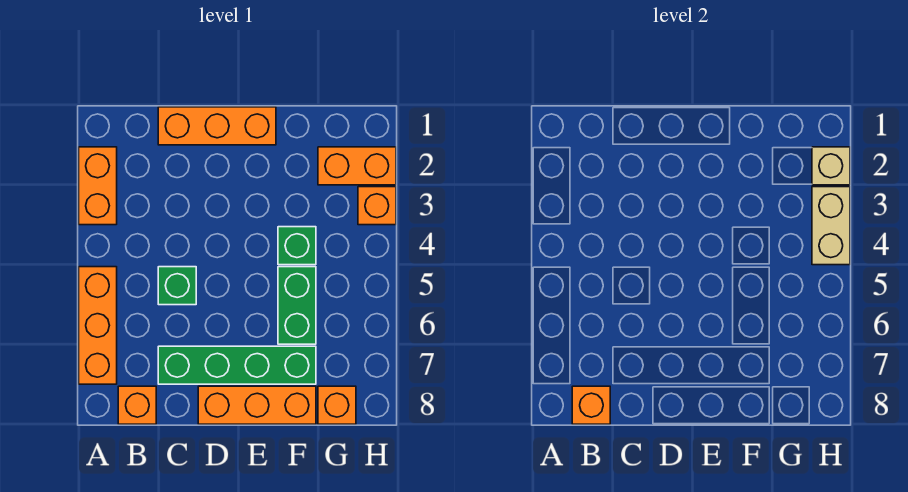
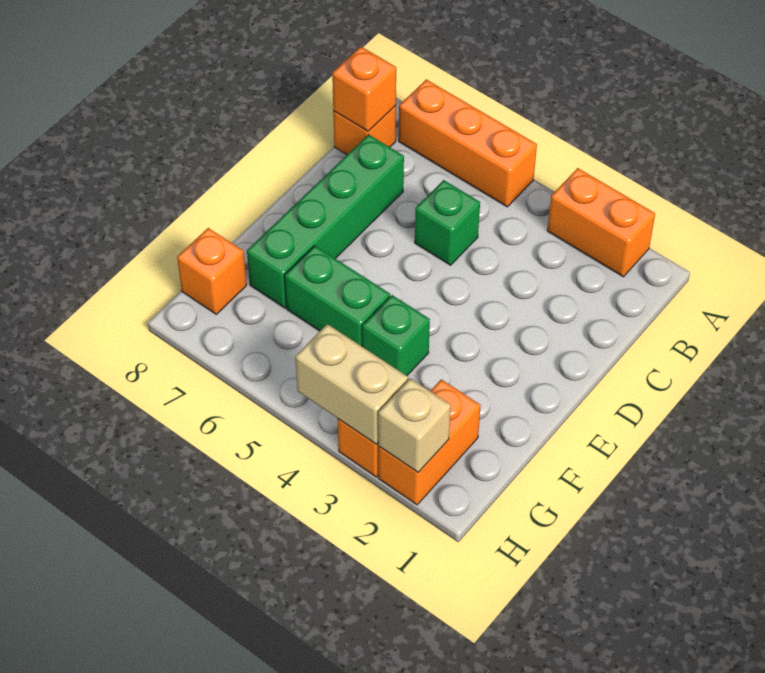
orange brick C1:E1 level 1 -> none
orange brick D8:F8 level 1 -> none

